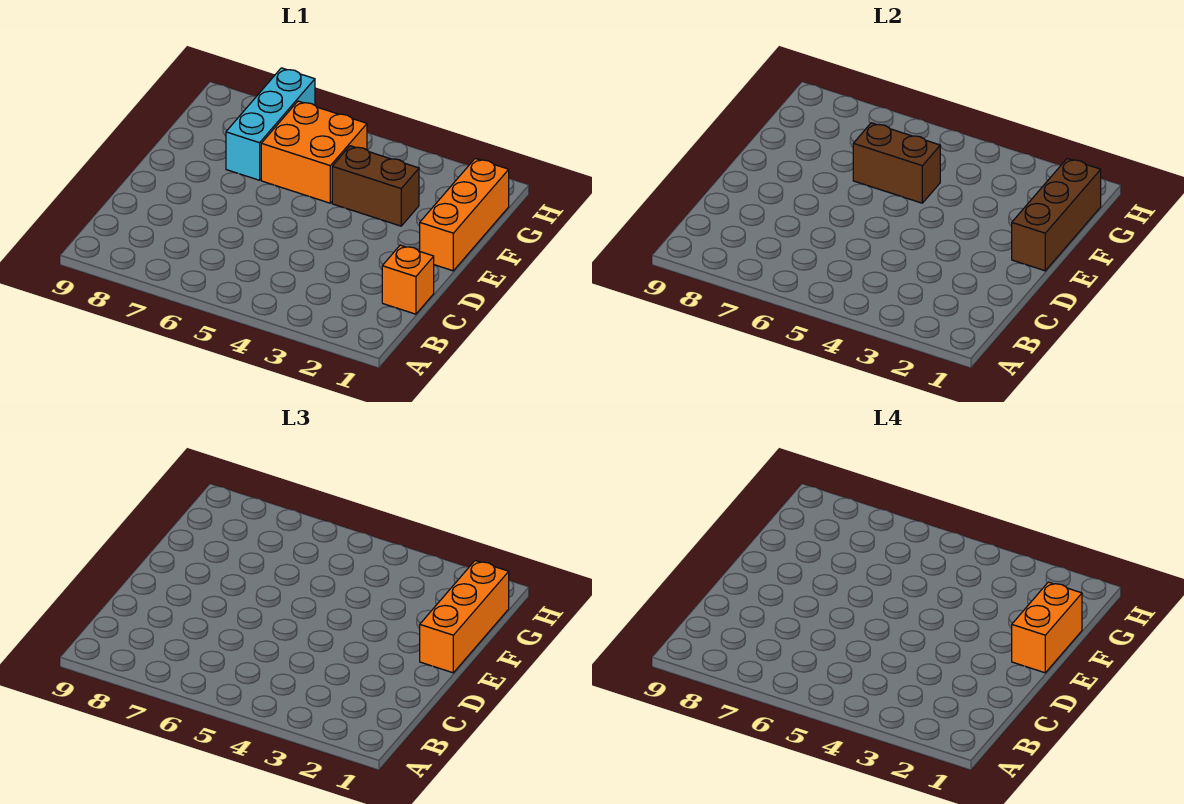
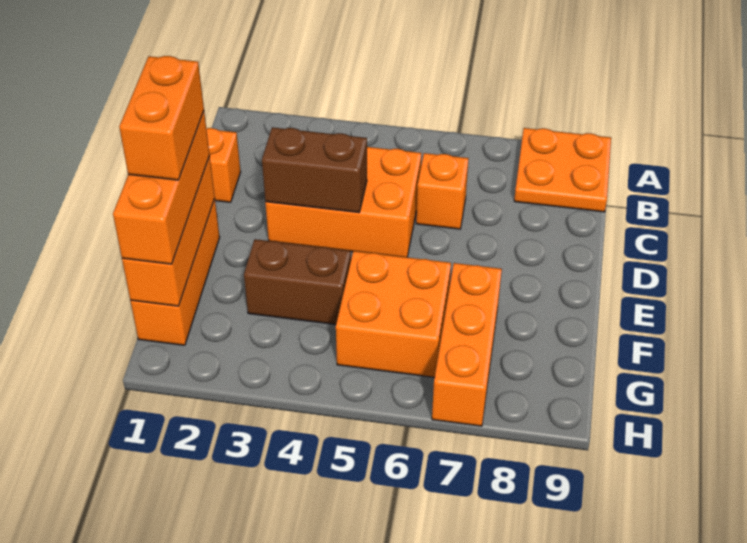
none -> orange plate A8:B9 level 1
none -> orange brick C3:D5 level 1
none -> orange brick C6 level 1
brown brick E1:G1 level 2 -> orange brick E1:G1 level 2
brown brick F5:F6 level 2 -> brown brick D3:D4 level 2
cyan brick F7:H7 level 1 -> orange brick F7:H7 level 1

